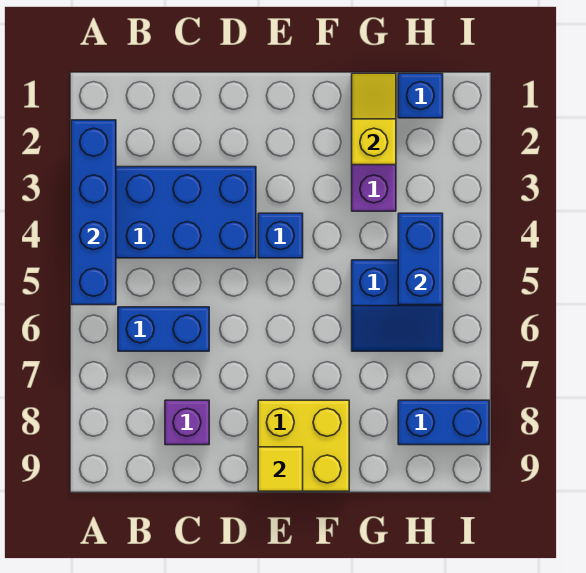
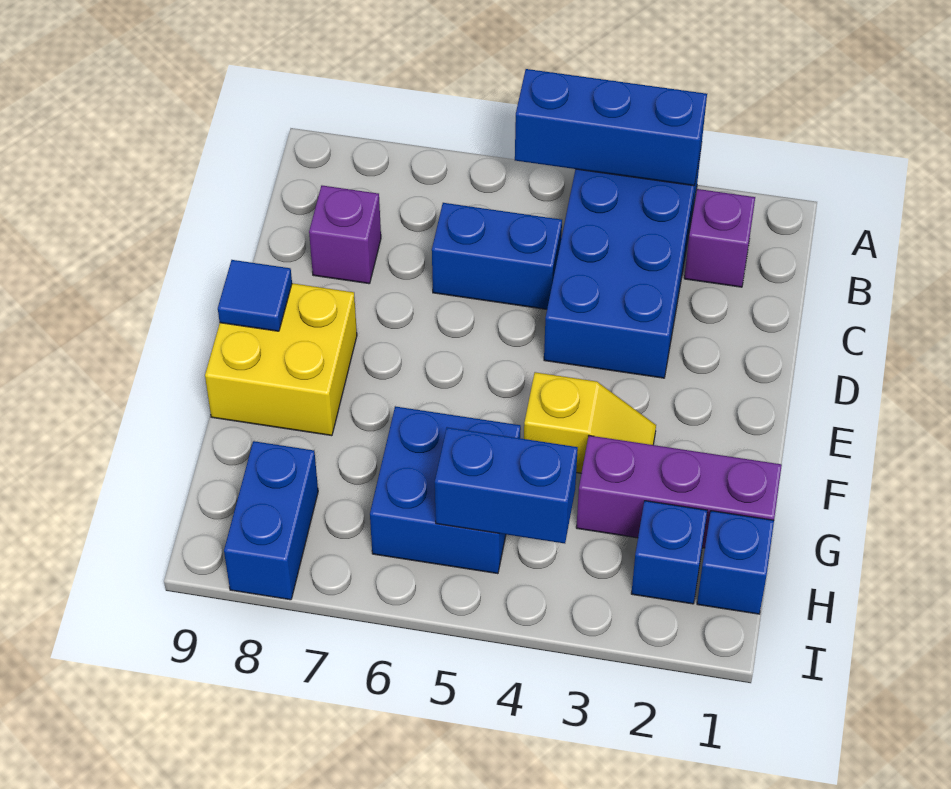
blue brick A2:A5 level 2 -> blue brick A3:A5 level 2
none -> purple brick B2 level 1
blue brick B6:C6 level 1 -> blue brick C5:C6 level 1
blue brick E4 level 1 -> blue brick H2 level 1
yellow tile E9 level 2 -> blue tile E9 level 2
yellow slope G1:G2 level 2 top 2 -> yellow slope F3:F4 level 1 top 4
blue slope G5:H6 level 1 top 5 -> blue brick G5:H6 level 1

